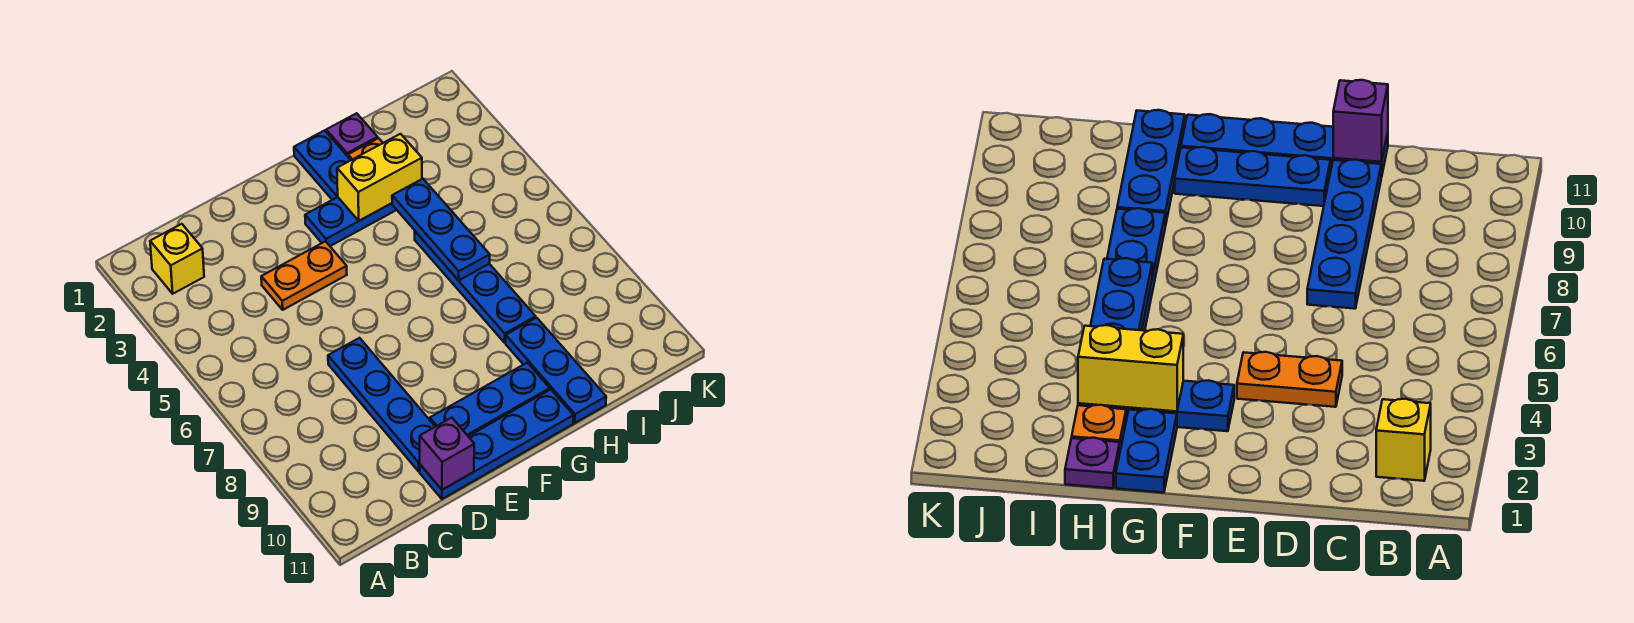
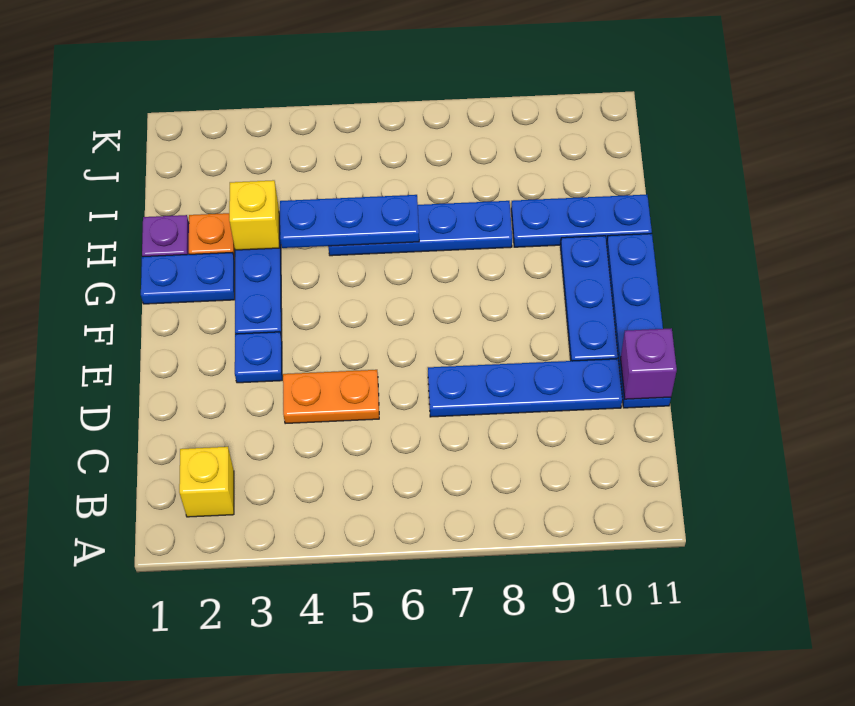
orange plate D4:E4 level 1 -> orange plate D4:D5 level 1
none -> blue plate E3 level 1
yellow brick G3:H3 level 2 -> yellow brick H3 level 2

